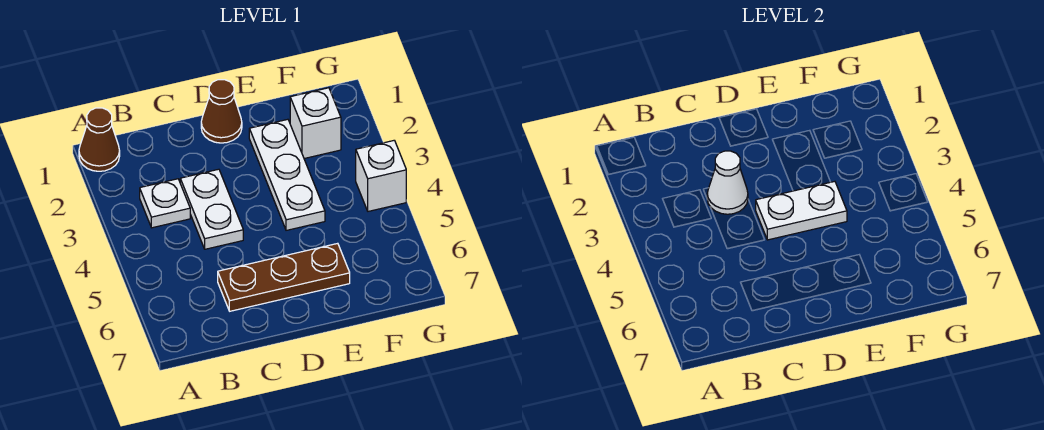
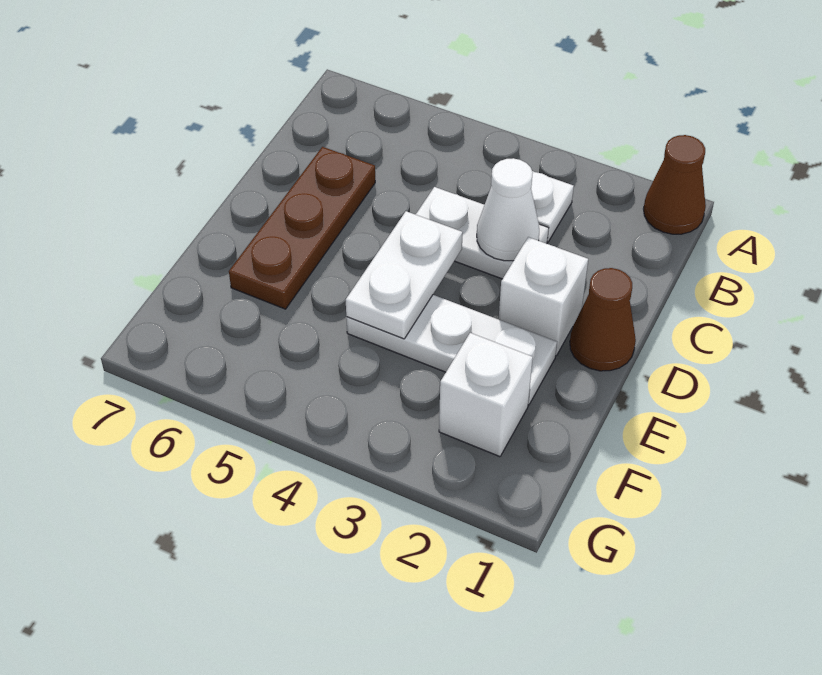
white brick G4 level 1 -> white brick D2 level 1

